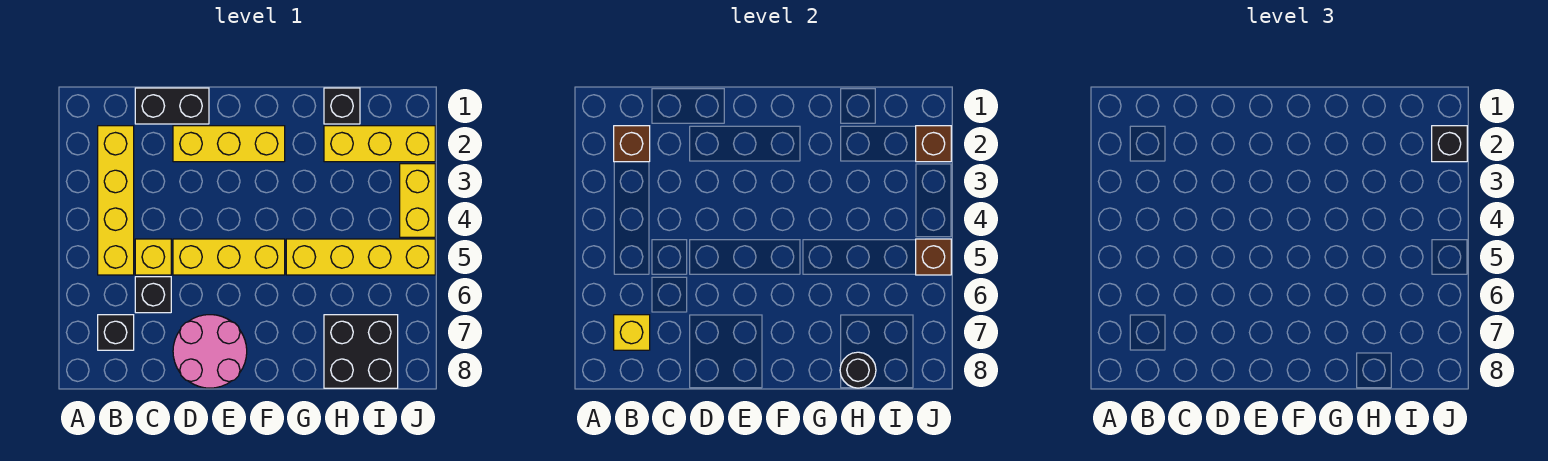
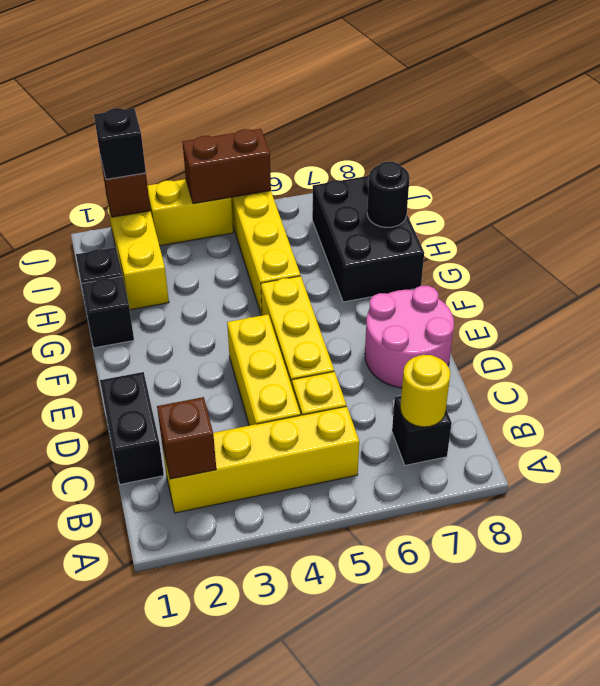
yellow brick B7 level 2 -> yellow round brick B7 level 2
black brick C6 level 1 -> black brick G1 level 1
yellow brick D2:F2 level 1 -> yellow brick C4:E4 level 1
black brick H7:I8 level 1 -> black brick G7:I8 level 1
brown brick J5 level 2 -> brown brick J4:J5 level 2

